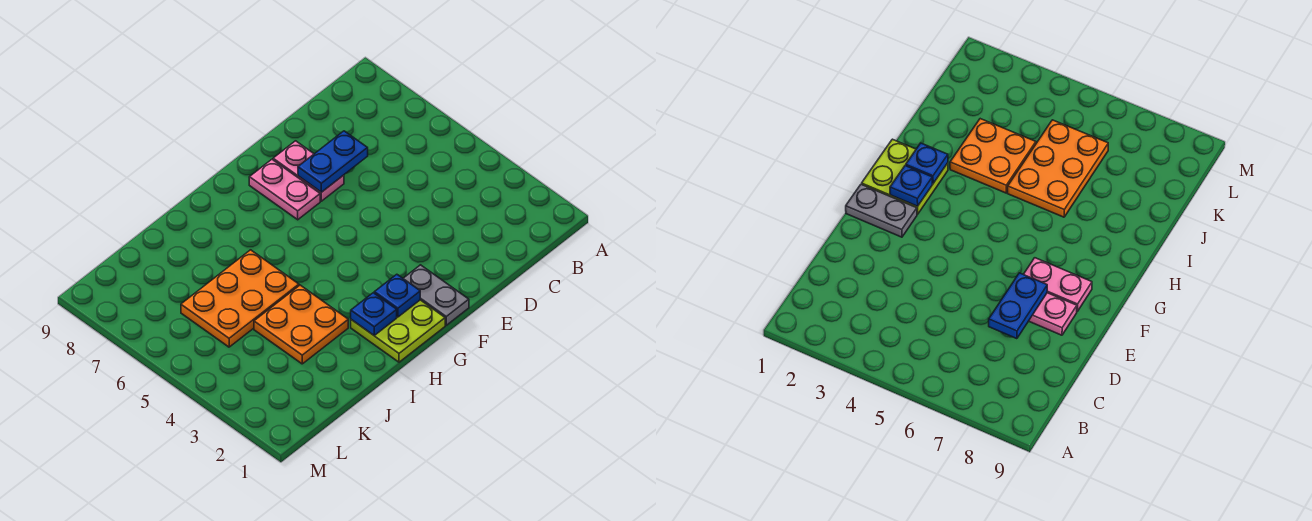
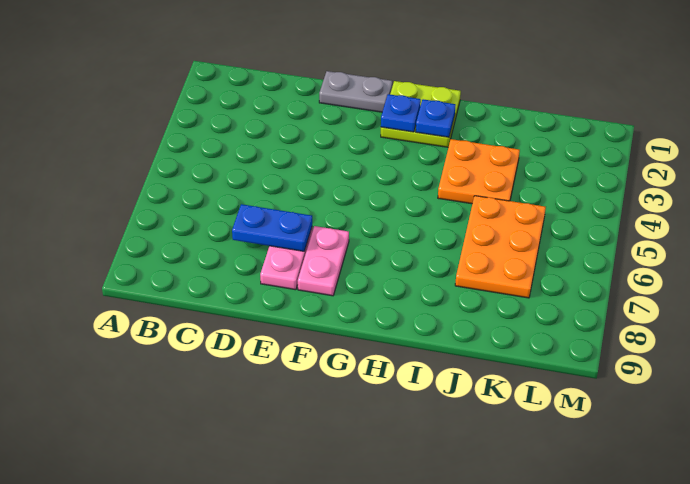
grey plate F1:F2 level 1 -> grey plate E1:F1 level 1
orange plate I5:K6 level 1 -> orange plate J5:K7 level 1

